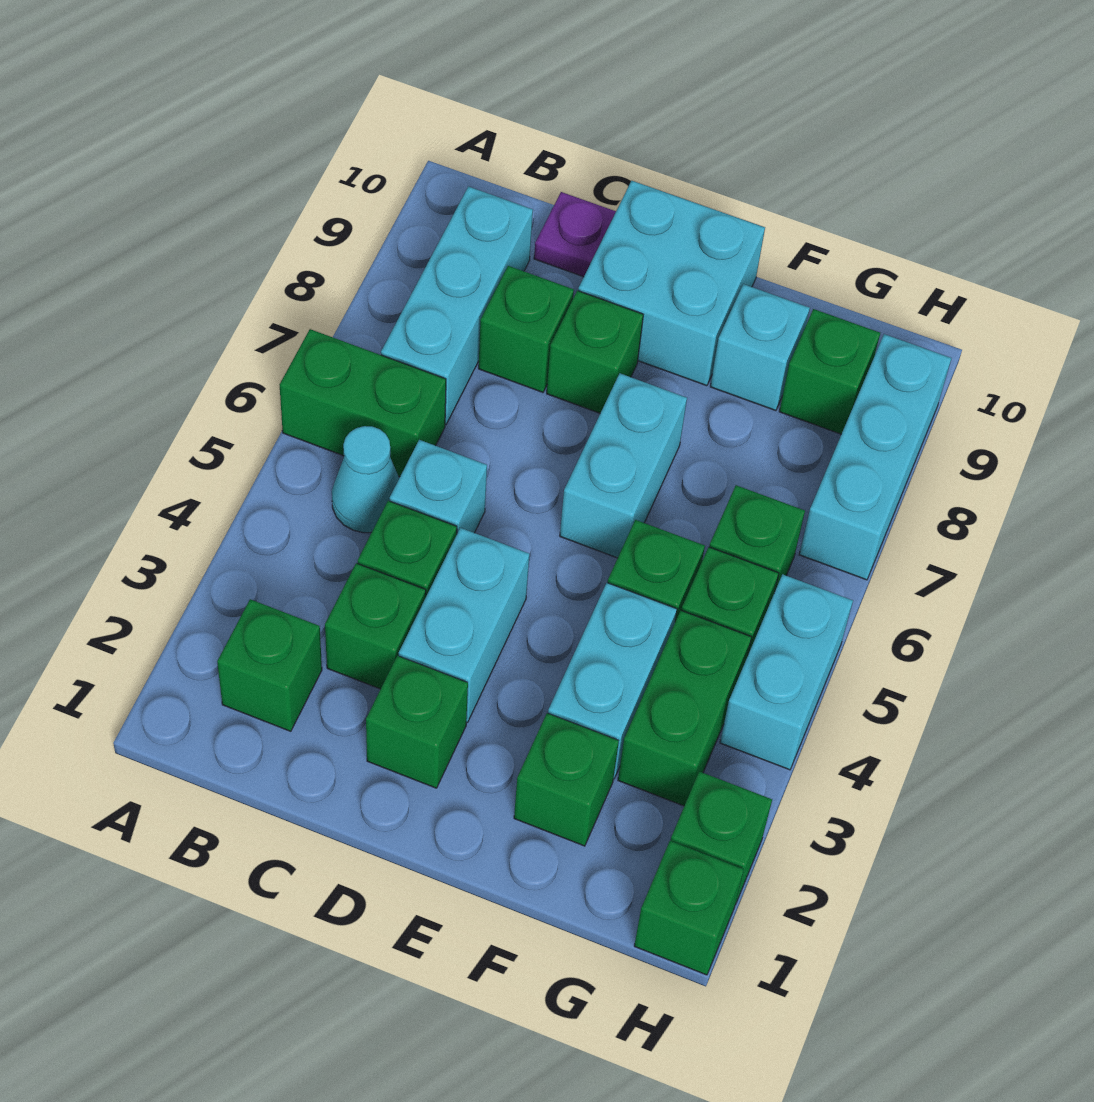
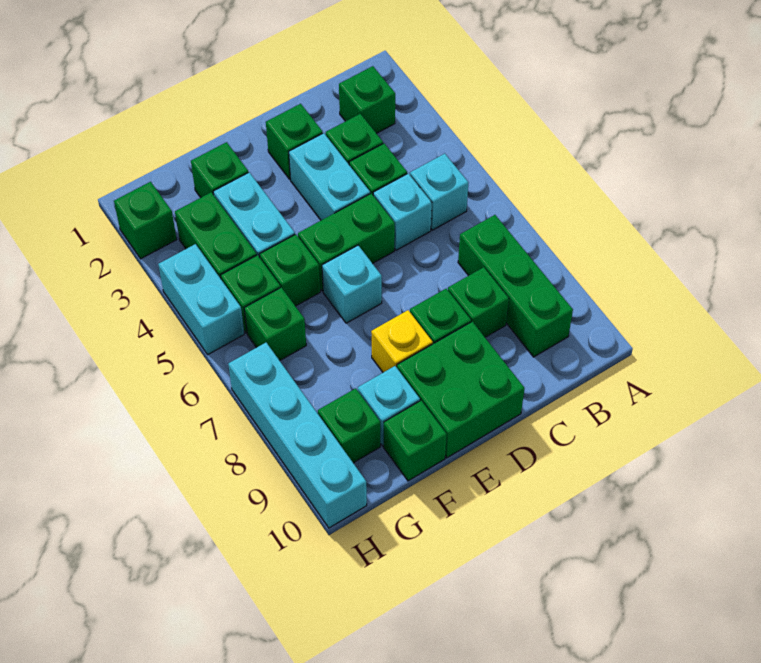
green brick A6:B6 level 1 -> green brick D5:E5 level 1
cyan cone B5 level 1 -> cyan brick B5 level 1
cyan brick B7:B9 level 1 -> green brick B7:B9 level 1
purple plate C10 level 1 -> none
cyan brick D9:E10 level 1 -> green brick D9:E10 level 1
cyan brick E6:E7 level 1 -> cyan brick E6 level 1
none -> yellow brick E8 level 1
green brick H1 level 1 -> green brick F10 level 1
cyan brick H7:H9 level 1 -> cyan brick H7:H10 level 1

